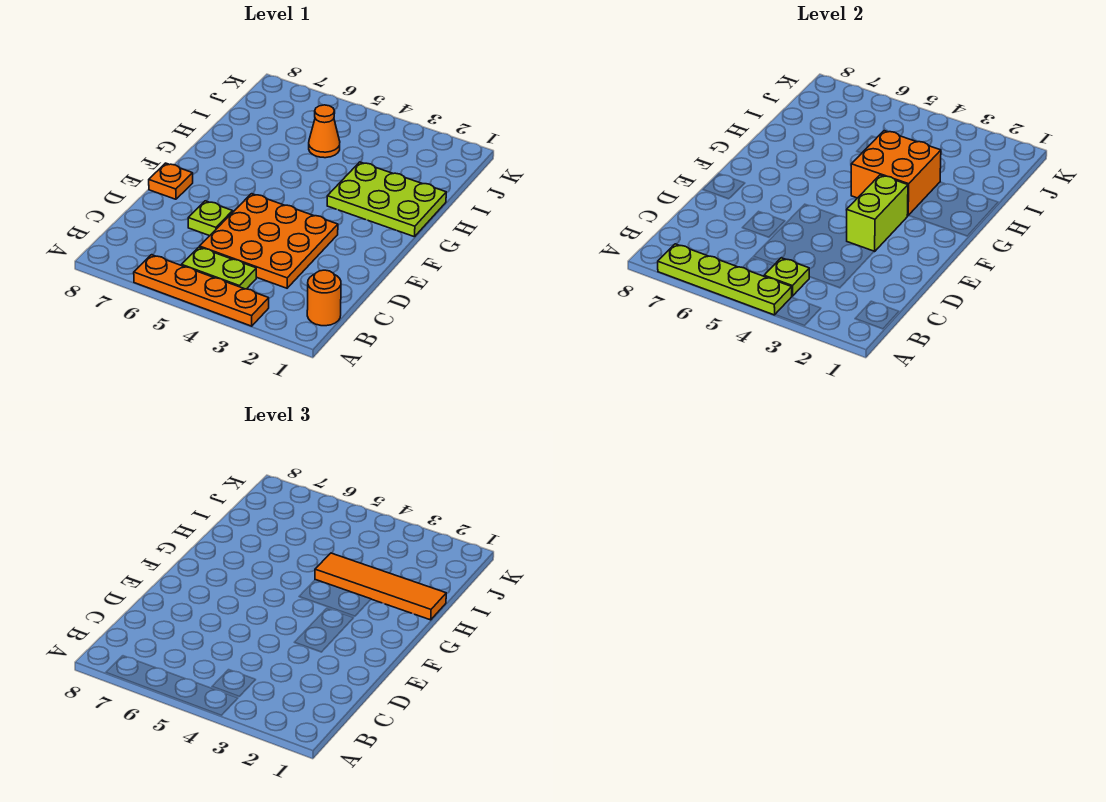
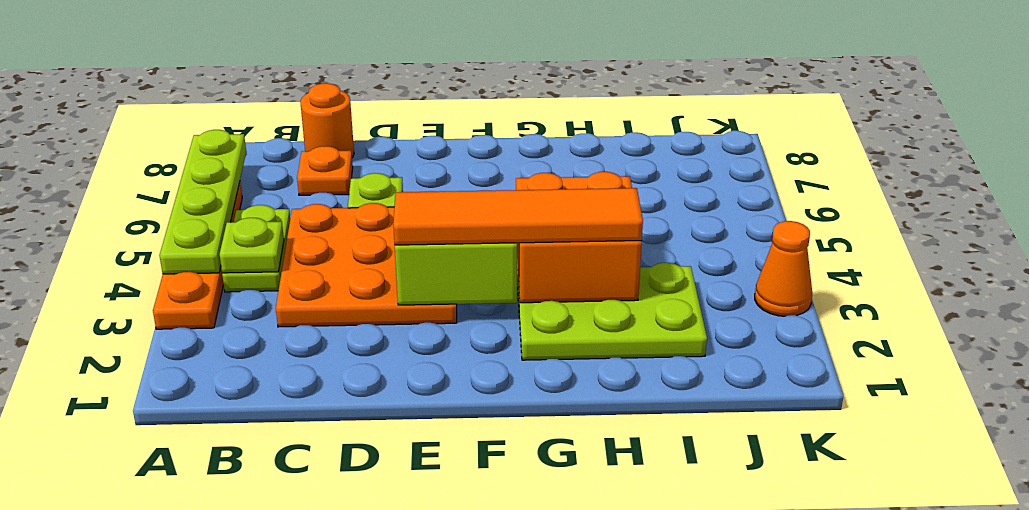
orange round brick B1 level 1 -> orange round brick C8 level 1
orange plate E8 level 1 -> orange plate C7 level 1
lime plate G1:H3 level 1 -> lime plate G2:I3 level 1
orange tile H1:H4 level 3 -> orange tile E3:H3 level 3
orange cone I5 level 1 -> orange cone K3 level 1

